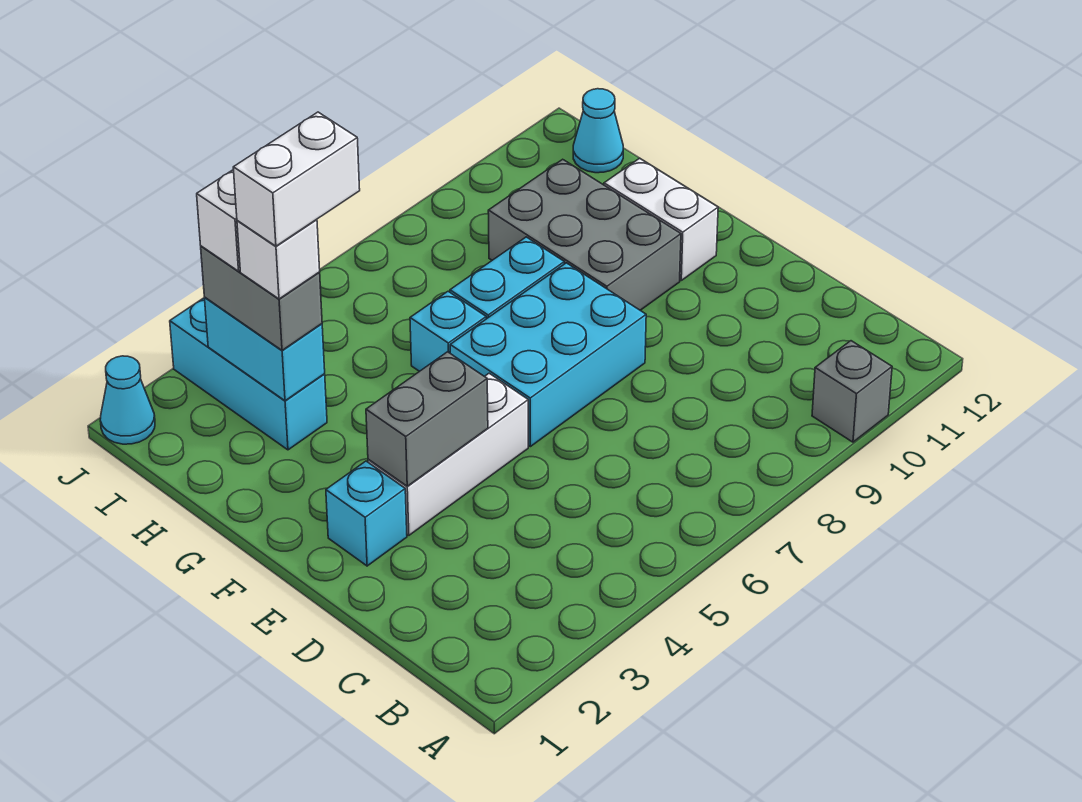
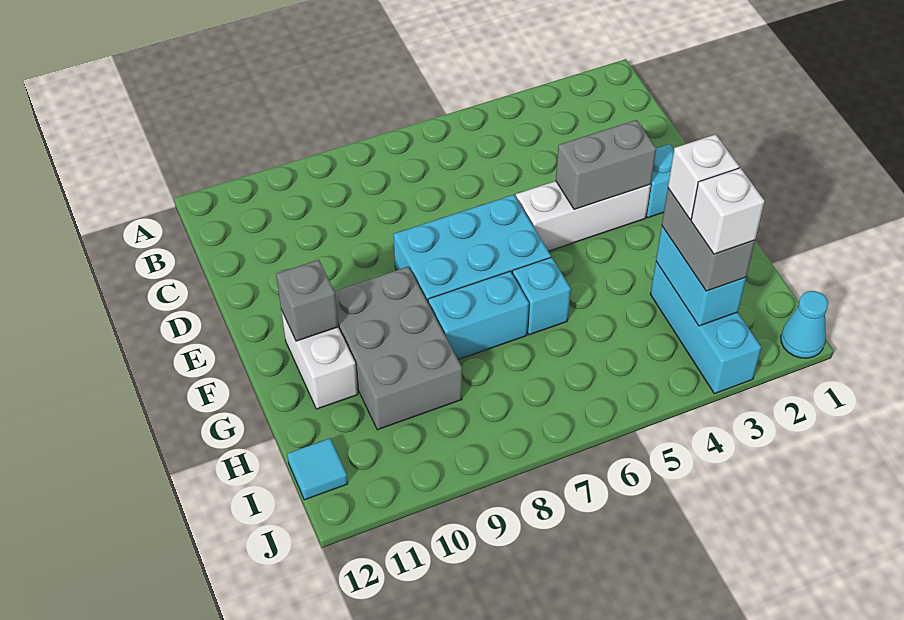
grey brick A10 level 1 -> grey brick F11 level 2
white brick H3:H4 level 5 -> none
cyan cone I12 level 1 -> cyan tile I12 level 1

